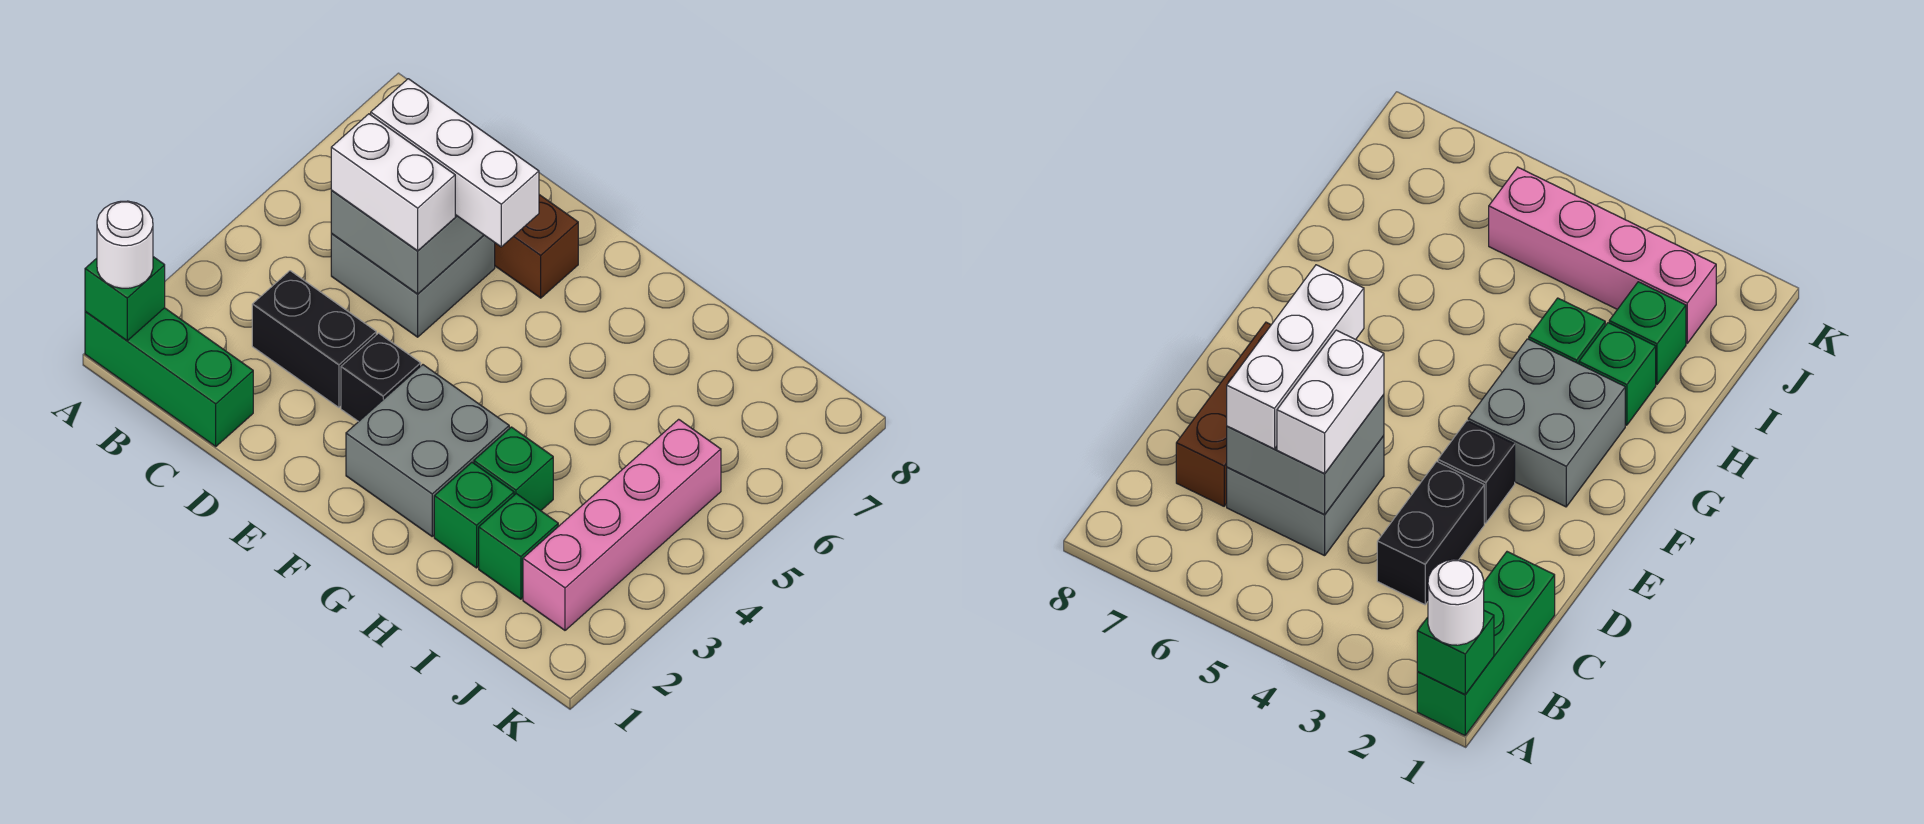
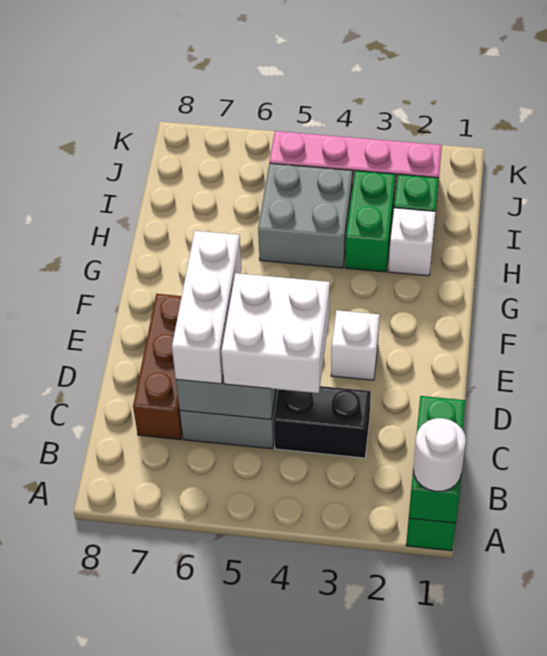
black brick C3:D3 level 1 -> black brick C3:C4 level 1
white brick C5:D5 level 3 -> white brick C4:D5 level 3
black brick E3 level 1 -> white brick E3 level 1
grey brick F2:G3 level 1 -> grey brick H4:I5 level 1
green brick H2 level 1 -> white brick H2 level 1
green brick H3 level 1 -> green brick H3:I3 level 1

